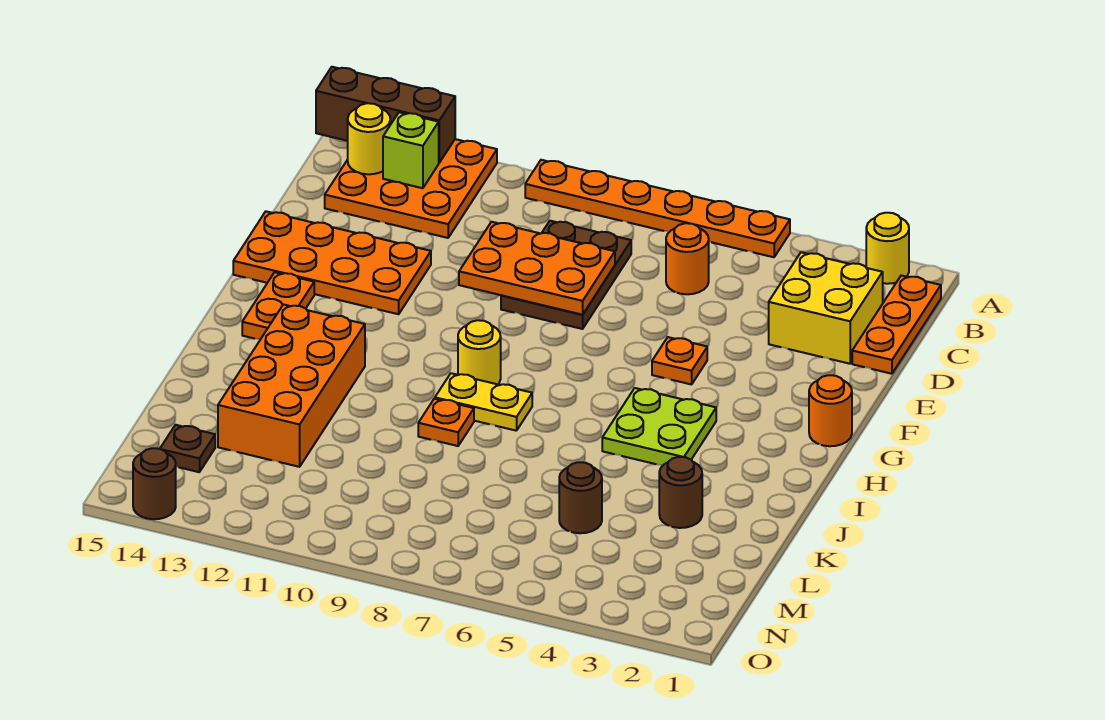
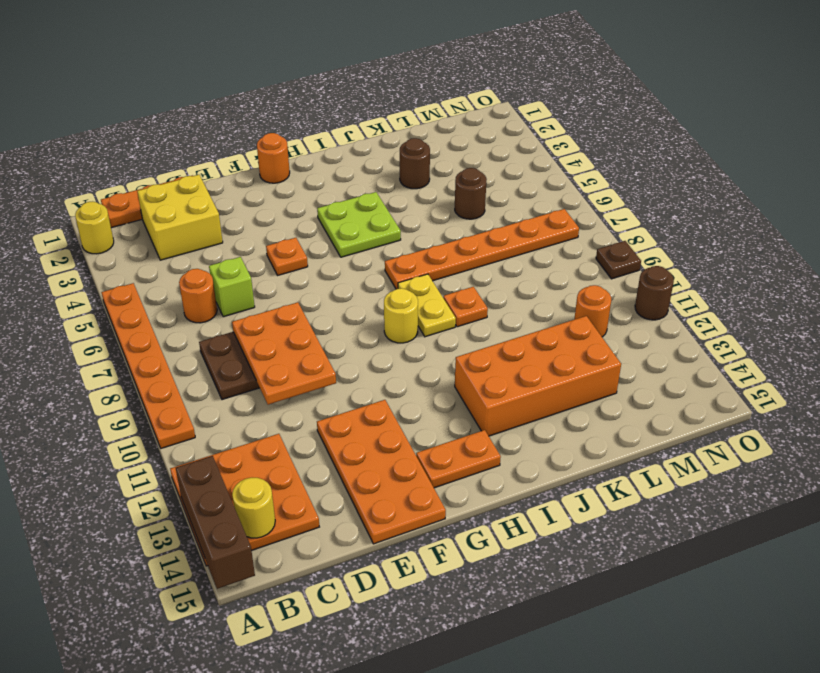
lime brick B13 level 2 -> lime brick D6 level 1
none -> orange plate I7:N7 level 1
none -> orange round brick M11 level 1
brown plate M14 level 1 -> brown plate O9 level 1
brown round brick O14 level 1 -> brown round brick O11 level 1

